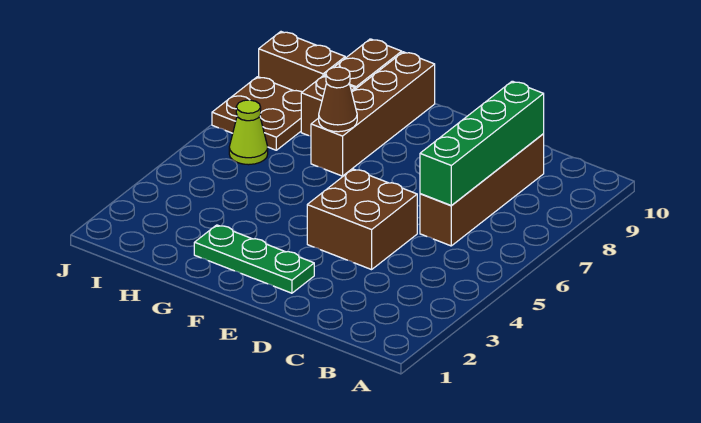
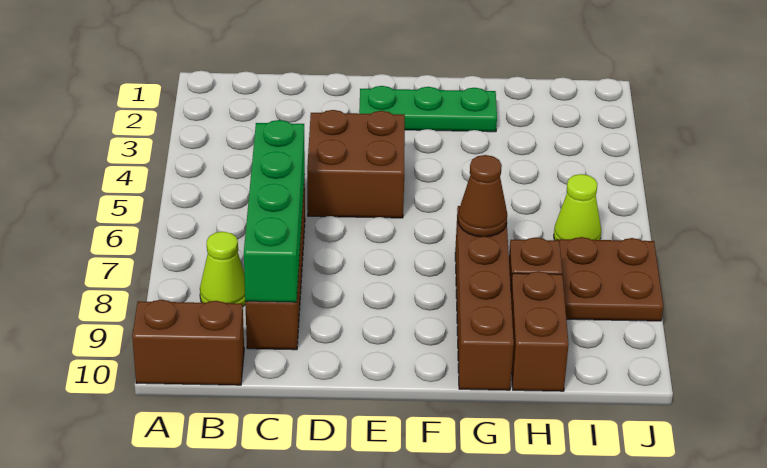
none -> lime cone B8 level 1
brown brick I9:J9 level 1 -> brown brick A10:B10 level 1

